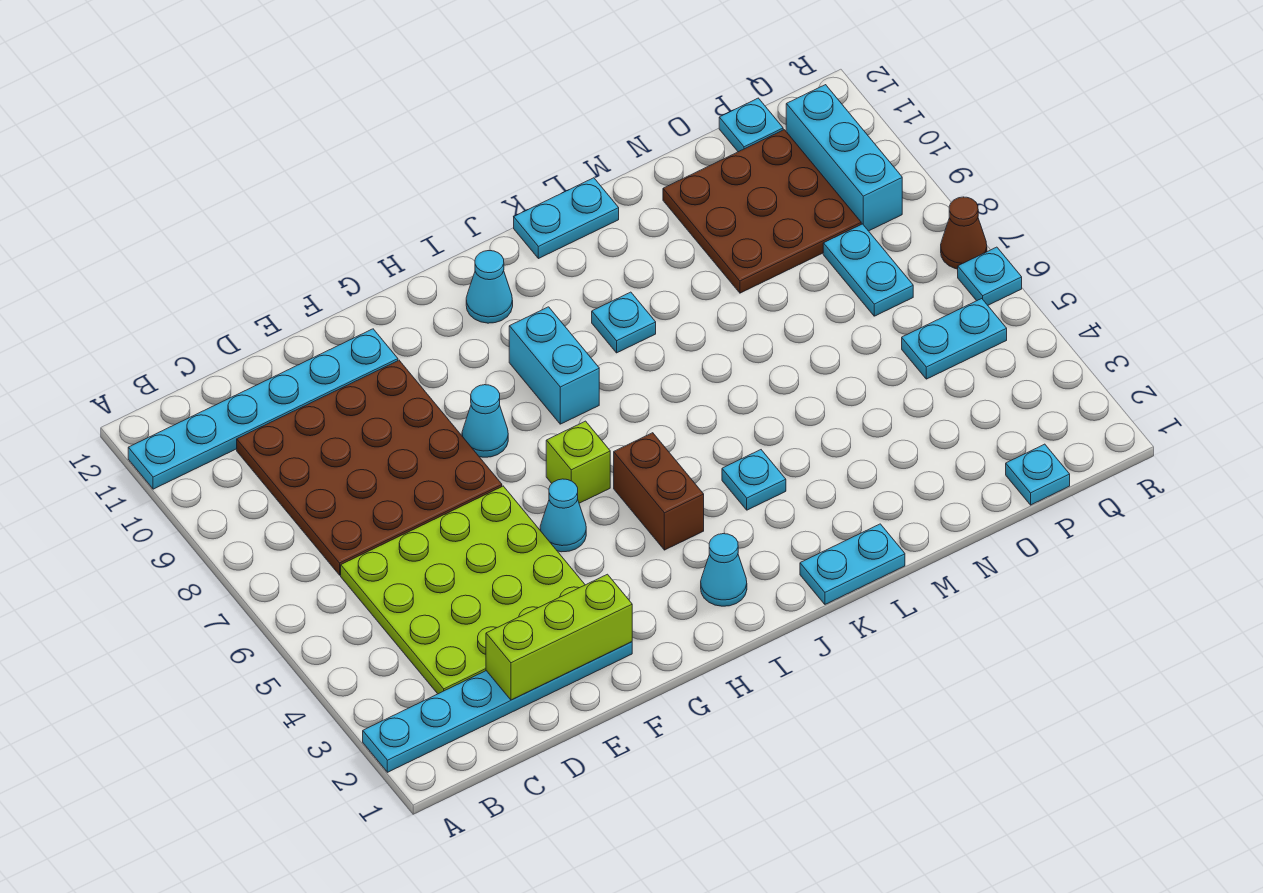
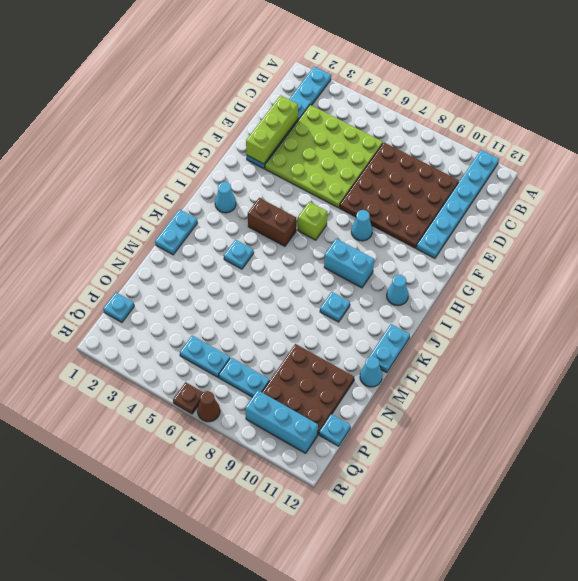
cyan cone G5 level 1 -> cyan cone M12 level 1
cyan plate P5:Q5 level 1 -> cyan plate P5:P6 level 1
cyan plate R6 level 1 -> brown plate R6 level 1

